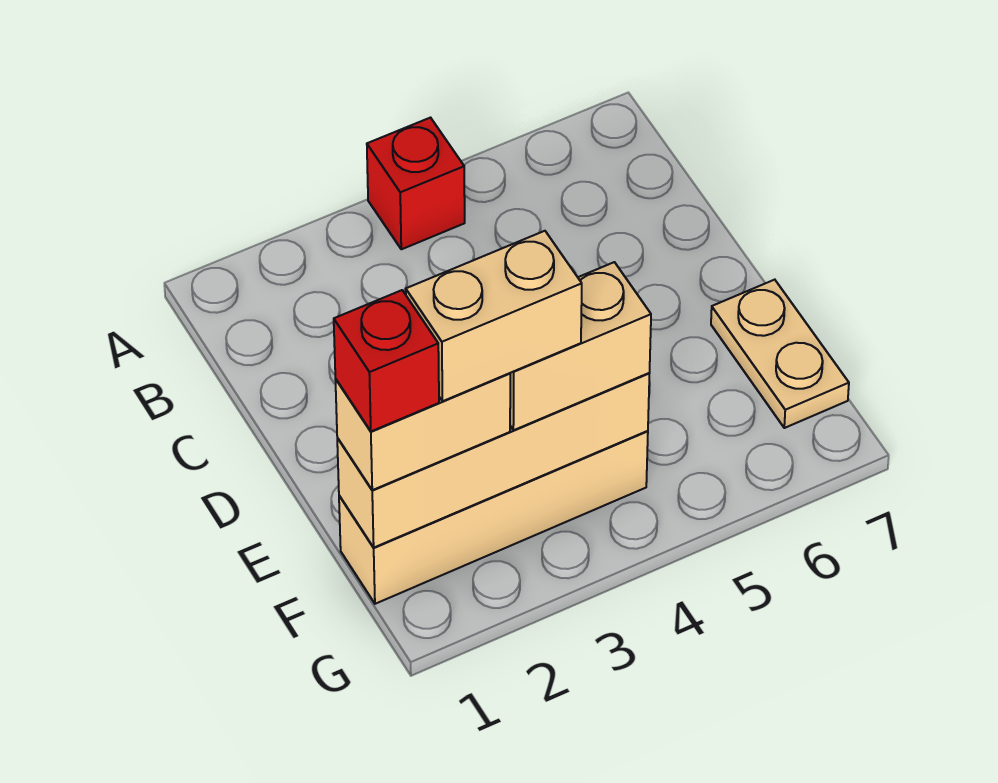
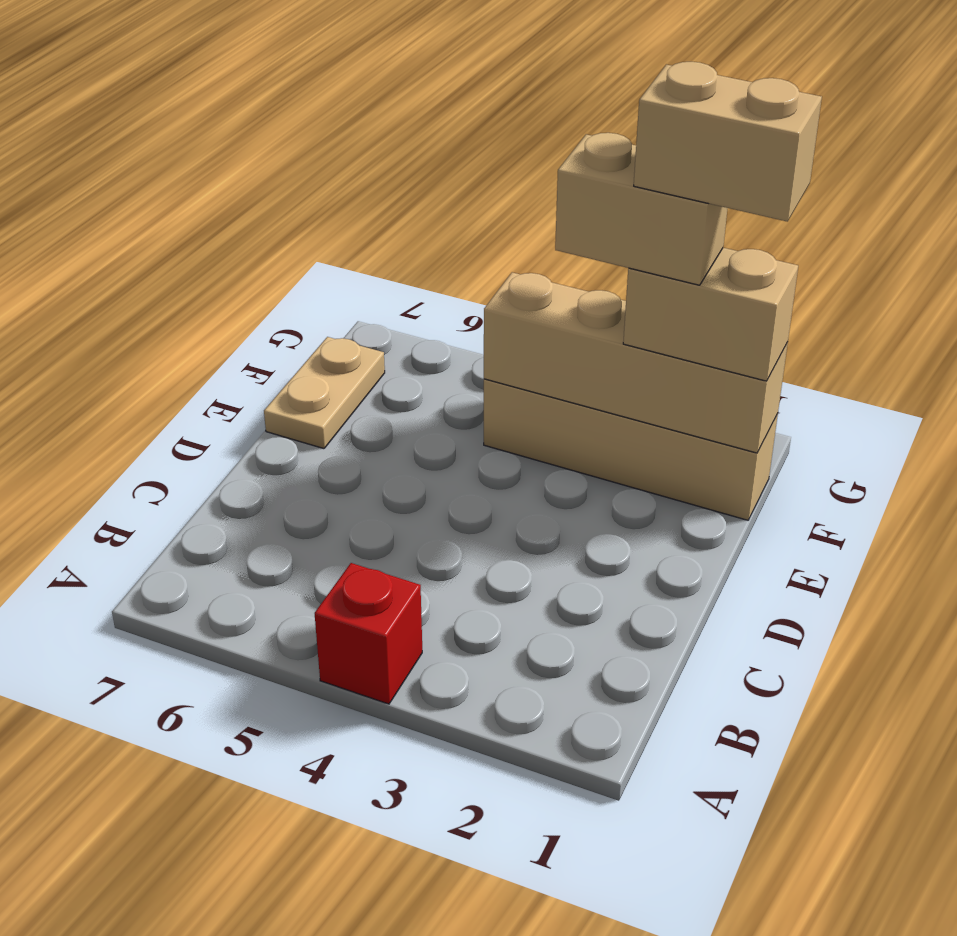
red brick F1 level 4 -> none
tan brick F3:F4 level 3 -> tan brick F1:F2 level 5

